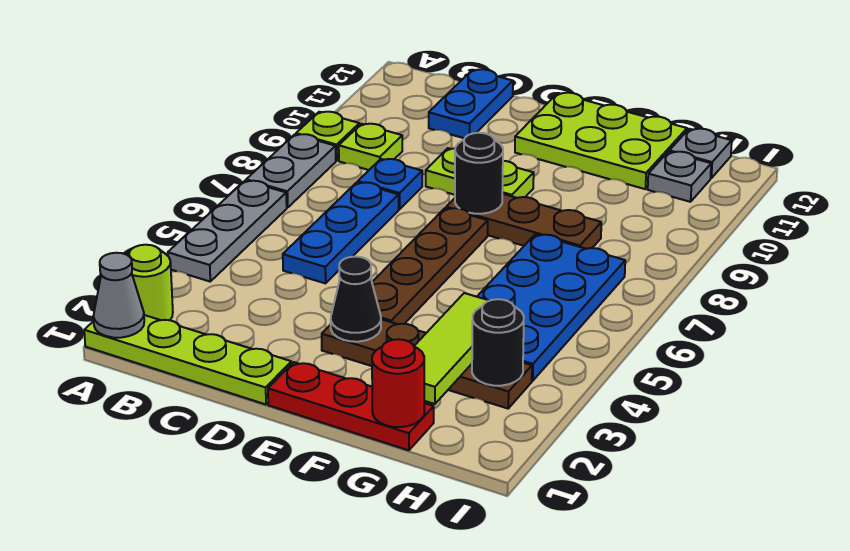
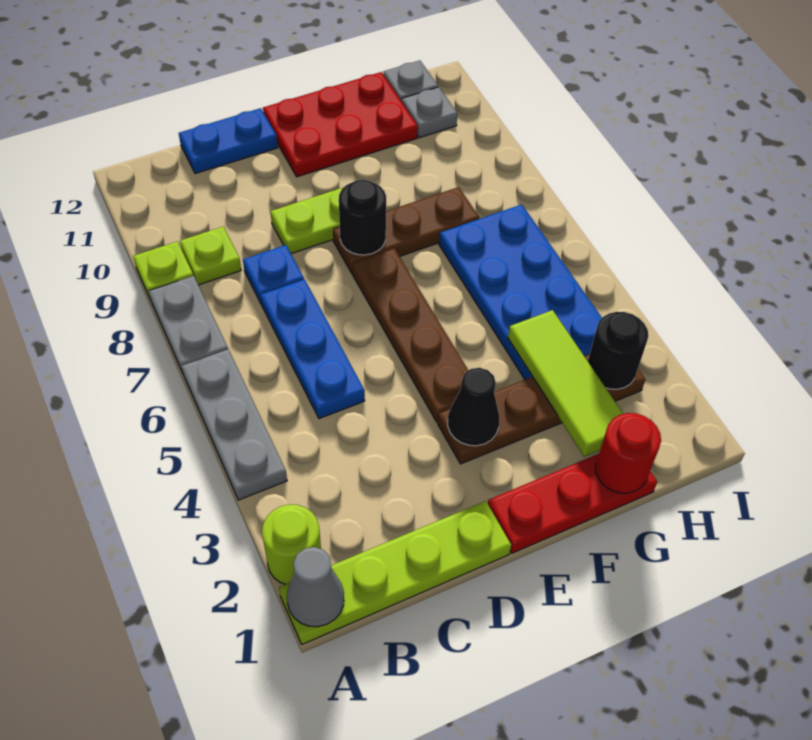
blue plate C11:C12 level 1 -> blue plate C12:D12 level 1
lime plate E11:G12 level 1 -> red plate E11:G12 level 1

